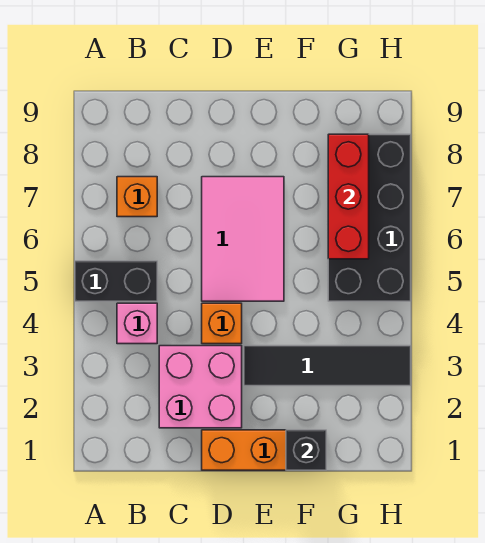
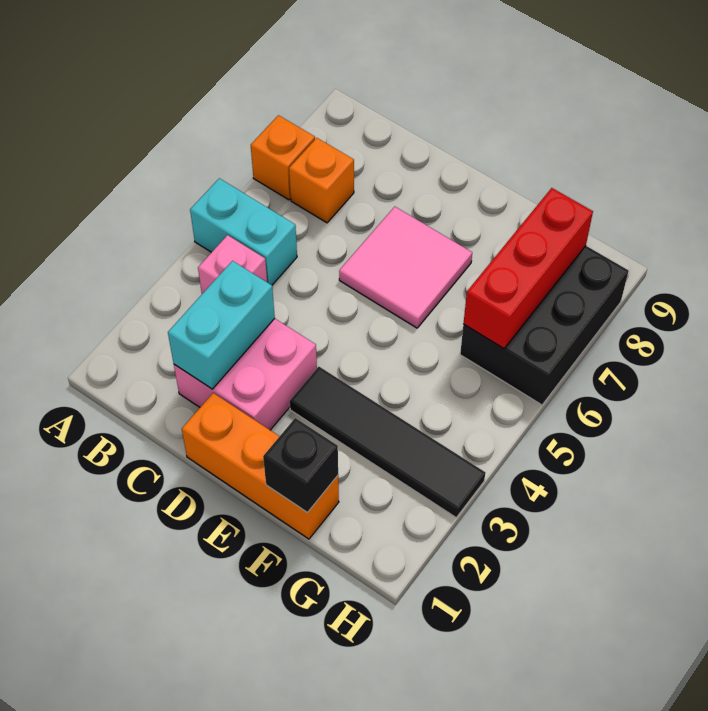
black brick A5:B5 level 1 -> cyan brick A5:B5 level 1
none -> cyan brick C2:C3 level 2
orange brick D4 level 1 -> orange brick A7 level 1
pink tile D5:E7 level 1 -> pink tile D6:E7 level 1
black brick G5:H8 level 1 -> black brick G6:H8 level 1

